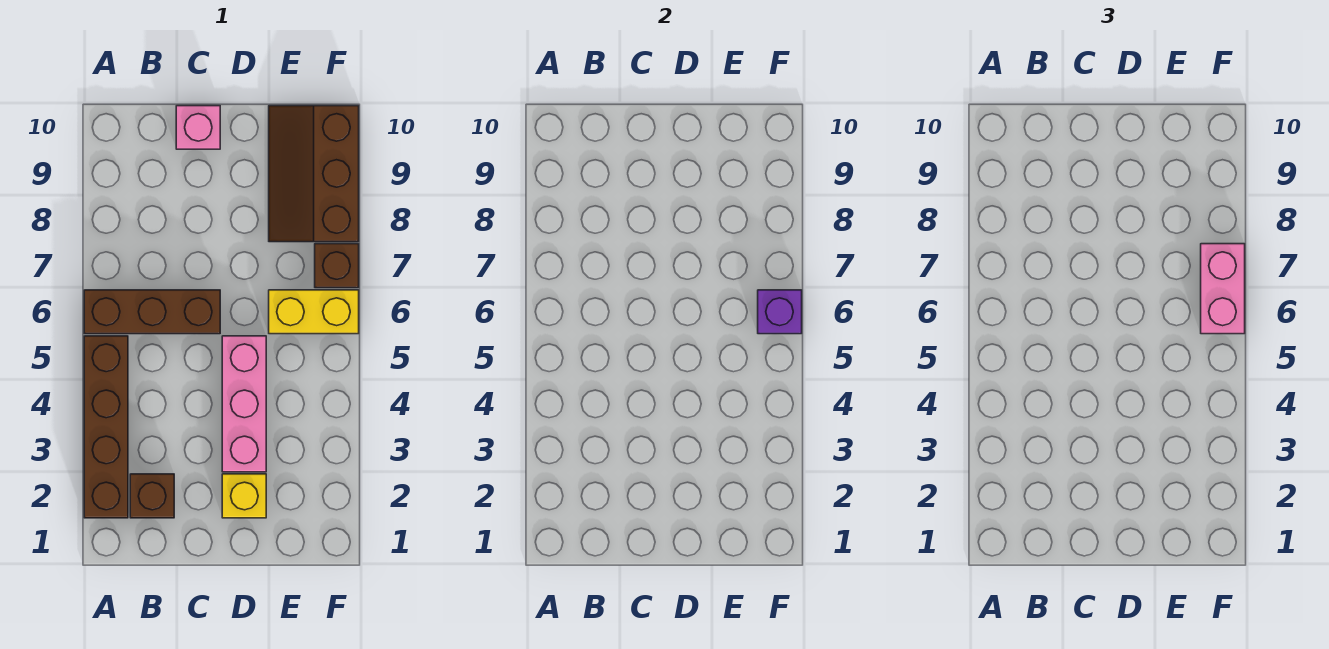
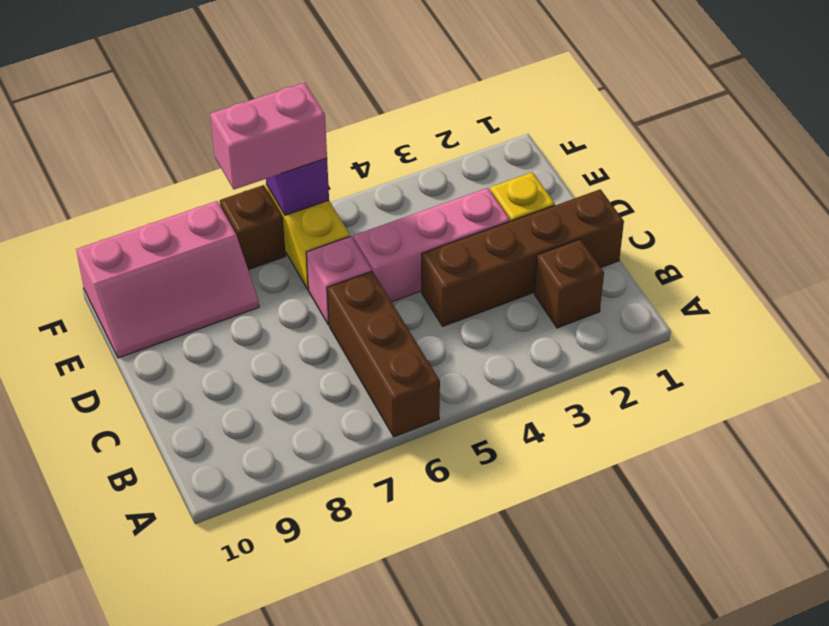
brown brick A2:A5 level 1 -> brown brick C1:C4 level 1
pink brick C10 level 1 -> pink brick D6 level 1
brown slope E8:F10 level 1 top F -> pink slope E8:F10 level 1 top F

